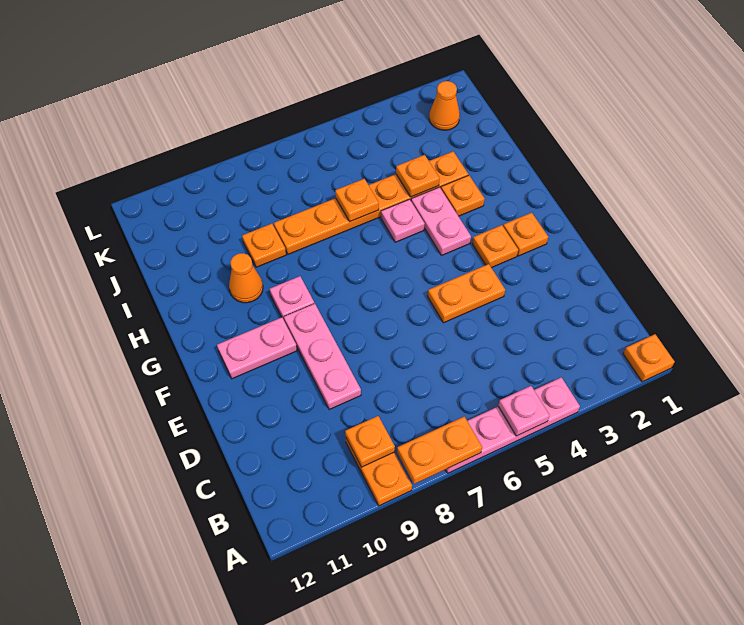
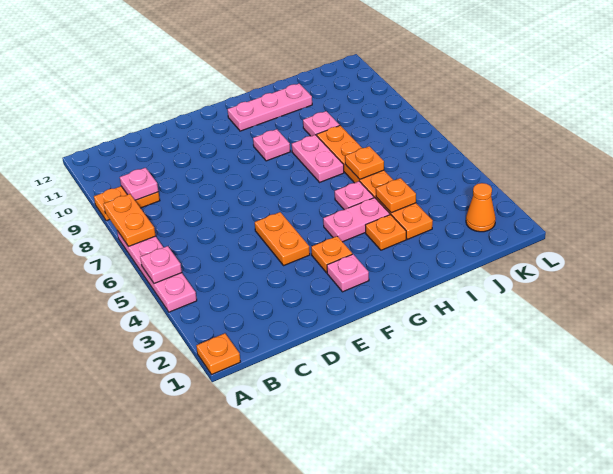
orange plate B9 level 2 -> pink plate B9 level 2
pink plate D9:F9 level 1 -> pink plate G11:I11 level 1
orange plate F2 level 1 -> pink plate F2 level 1
pink plate F10:F11 level 1 -> pink plate H7:H8 level 1
orange cone H10 level 1 -> none
orange plate I9 level 1 -> pink plate I9 level 1

